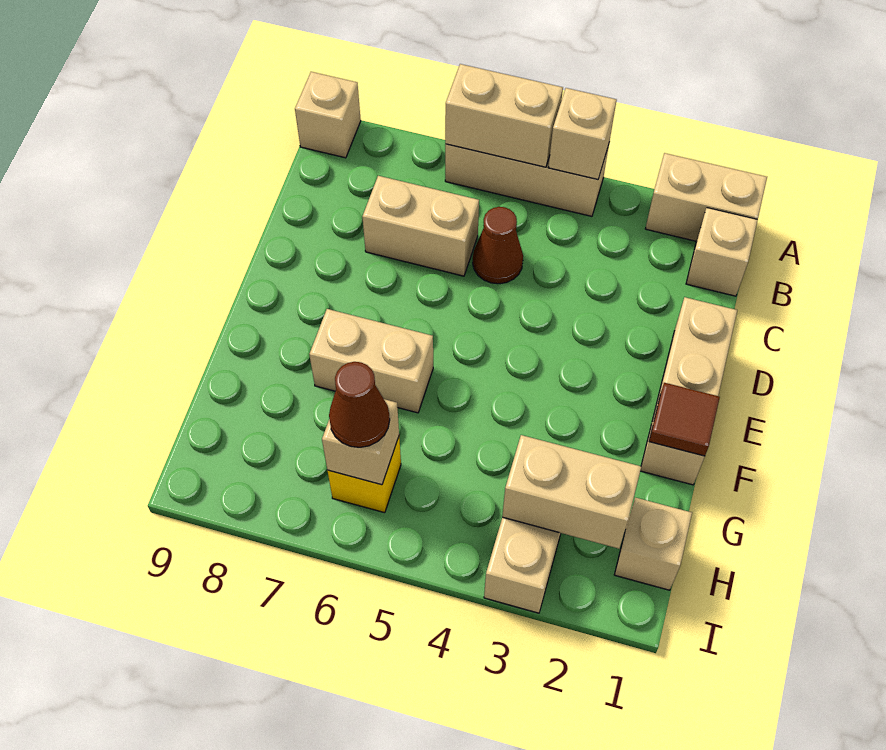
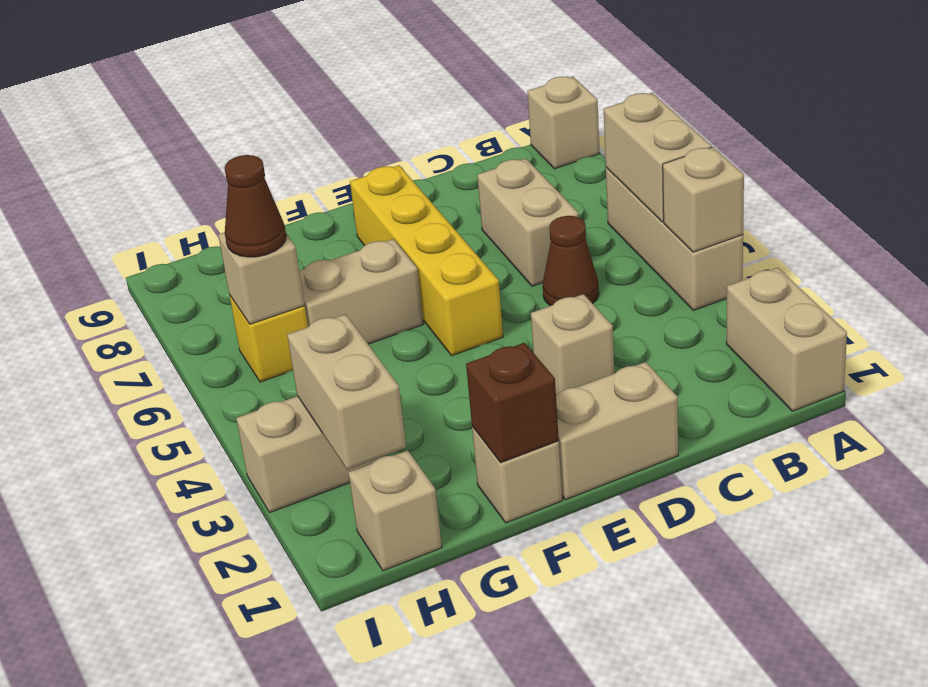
tan brick B1 level 1 -> tan brick D3 level 1
none -> yellow brick E5:E8 level 1
brown tile F1 level 2 -> brown brick F1 level 2
tan brick F6:F7 level 1 -> tan brick F6:G6 level 1

